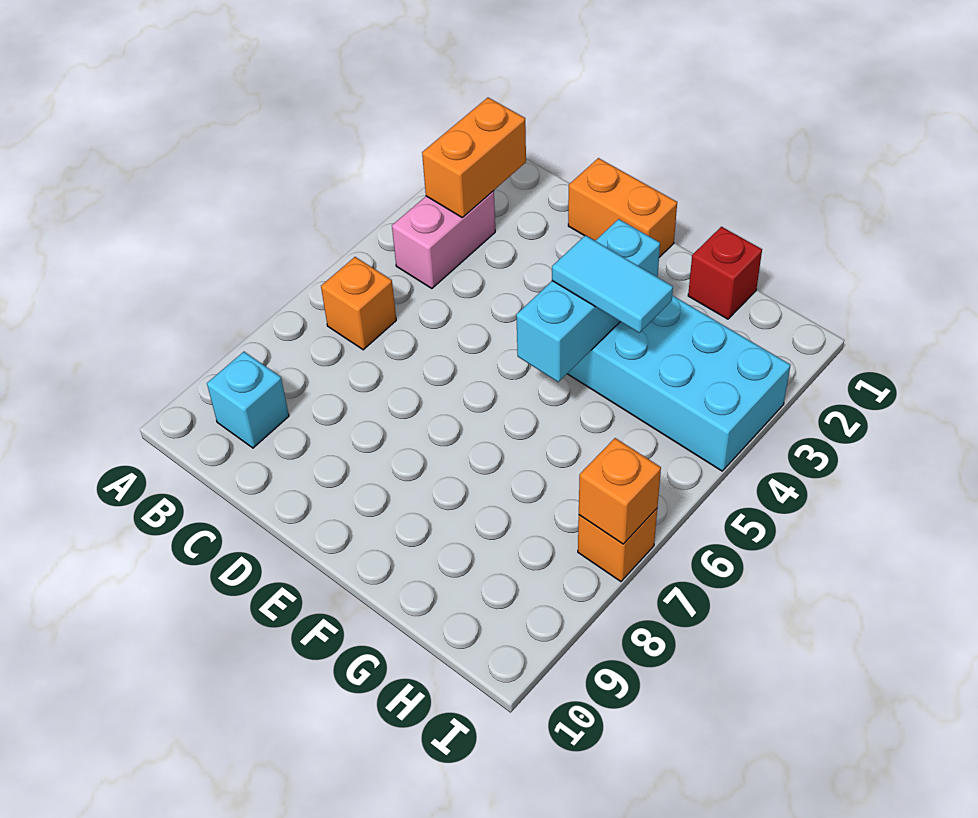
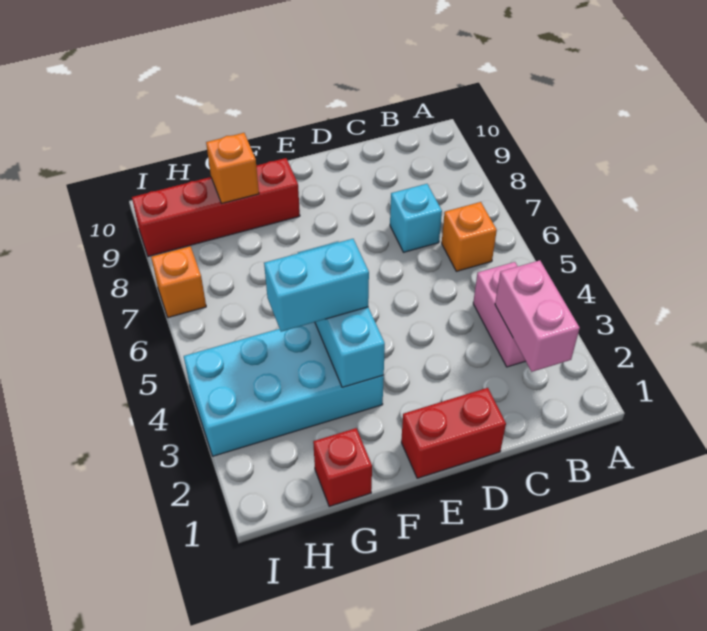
orange brick B2:B3 level 2 -> pink brick B2:B3 level 2
cyan brick B9 level 1 -> cyan brick C7 level 1
orange brick D1:E1 level 1 -> red brick D1:E1 level 1
cyan tile F4:G4 level 3 -> cyan brick F4:G4 level 3
none -> red brick F9:I9 level 1
orange brick I7 level 2 -> orange brick G9 level 2

